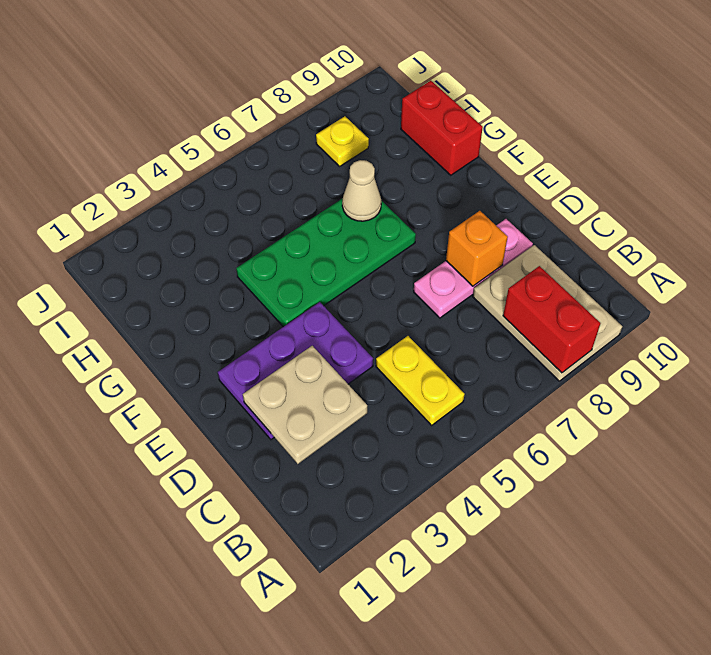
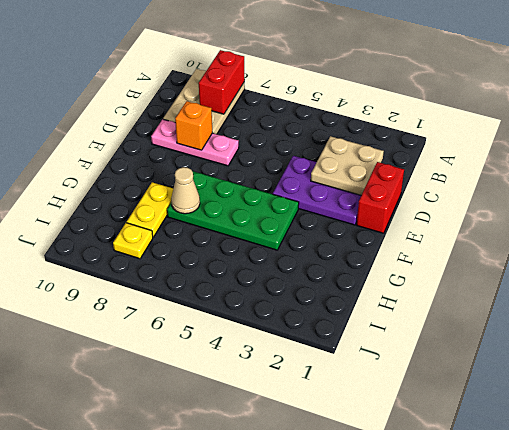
yellow plate B5:C5 level 1 -> yellow plate G8:H8 level 1
red brick G10:H10 level 1 -> red brick D1:E1 level 1

